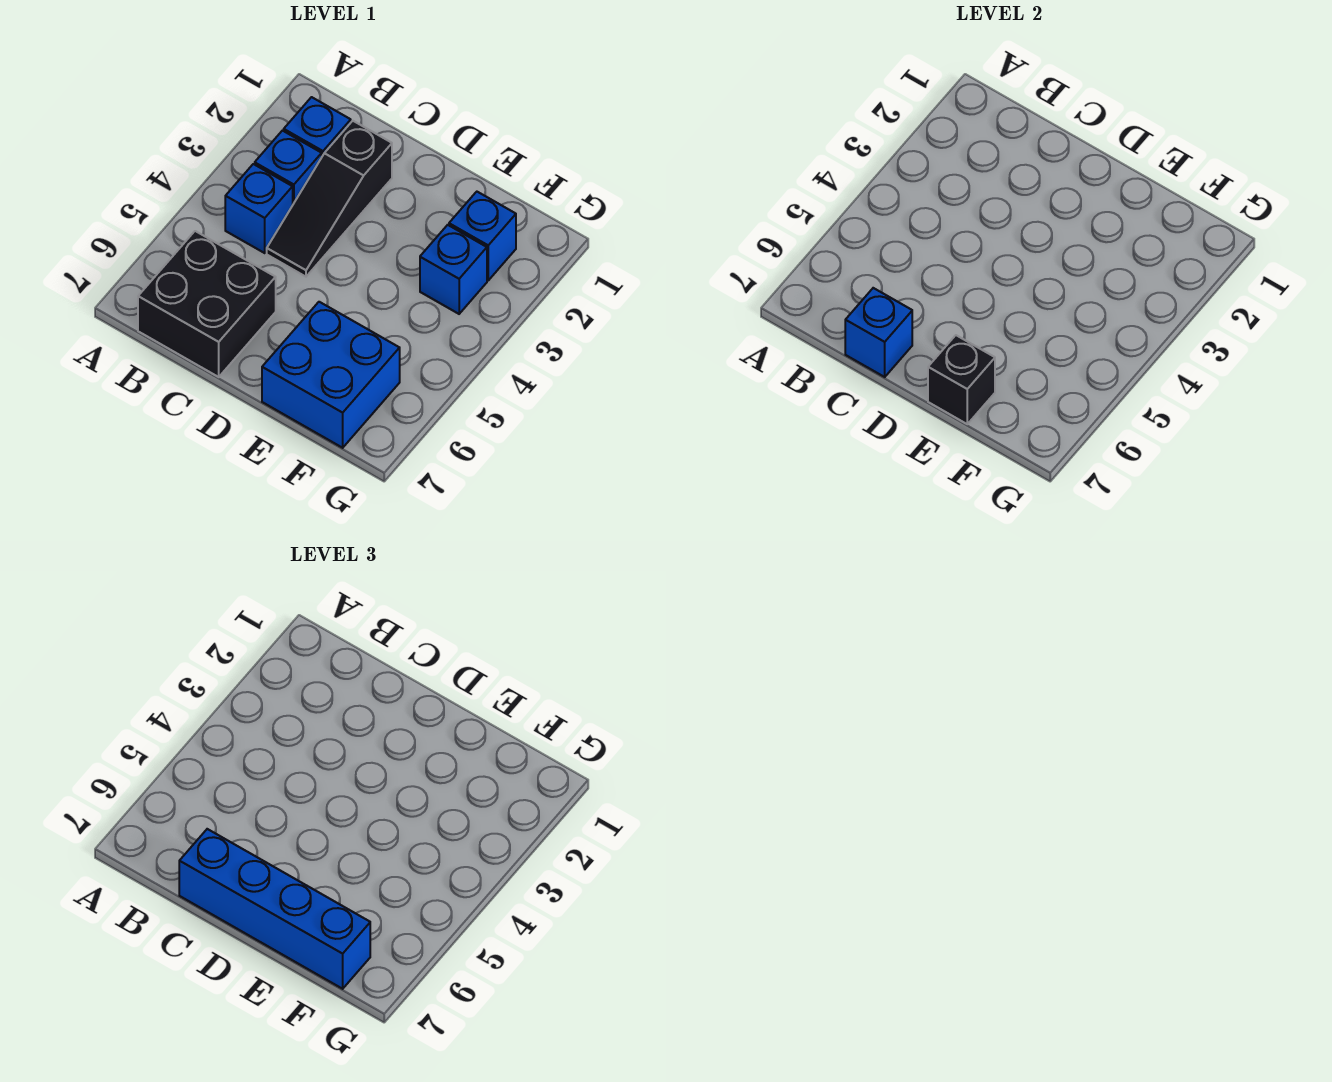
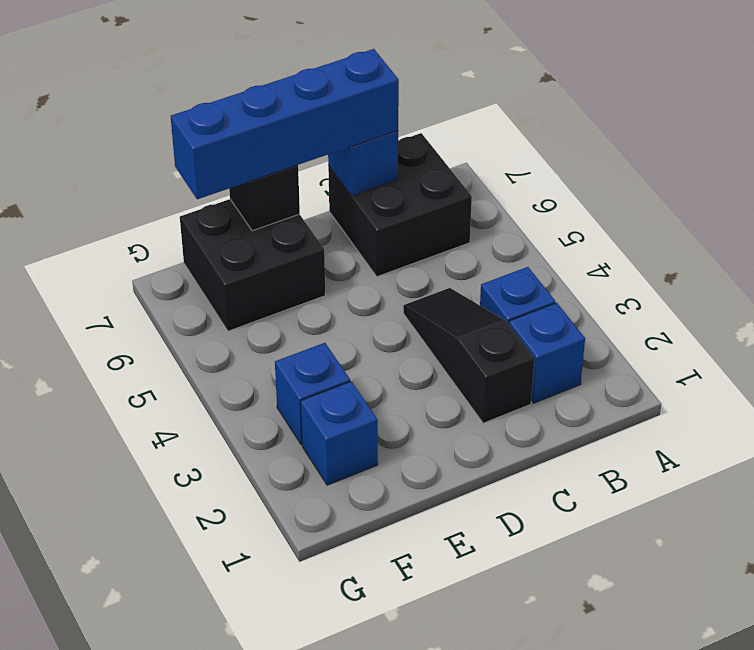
blue brick B4 level 1 -> none
blue brick E6:F7 level 1 -> black brick E6:F7 level 1

